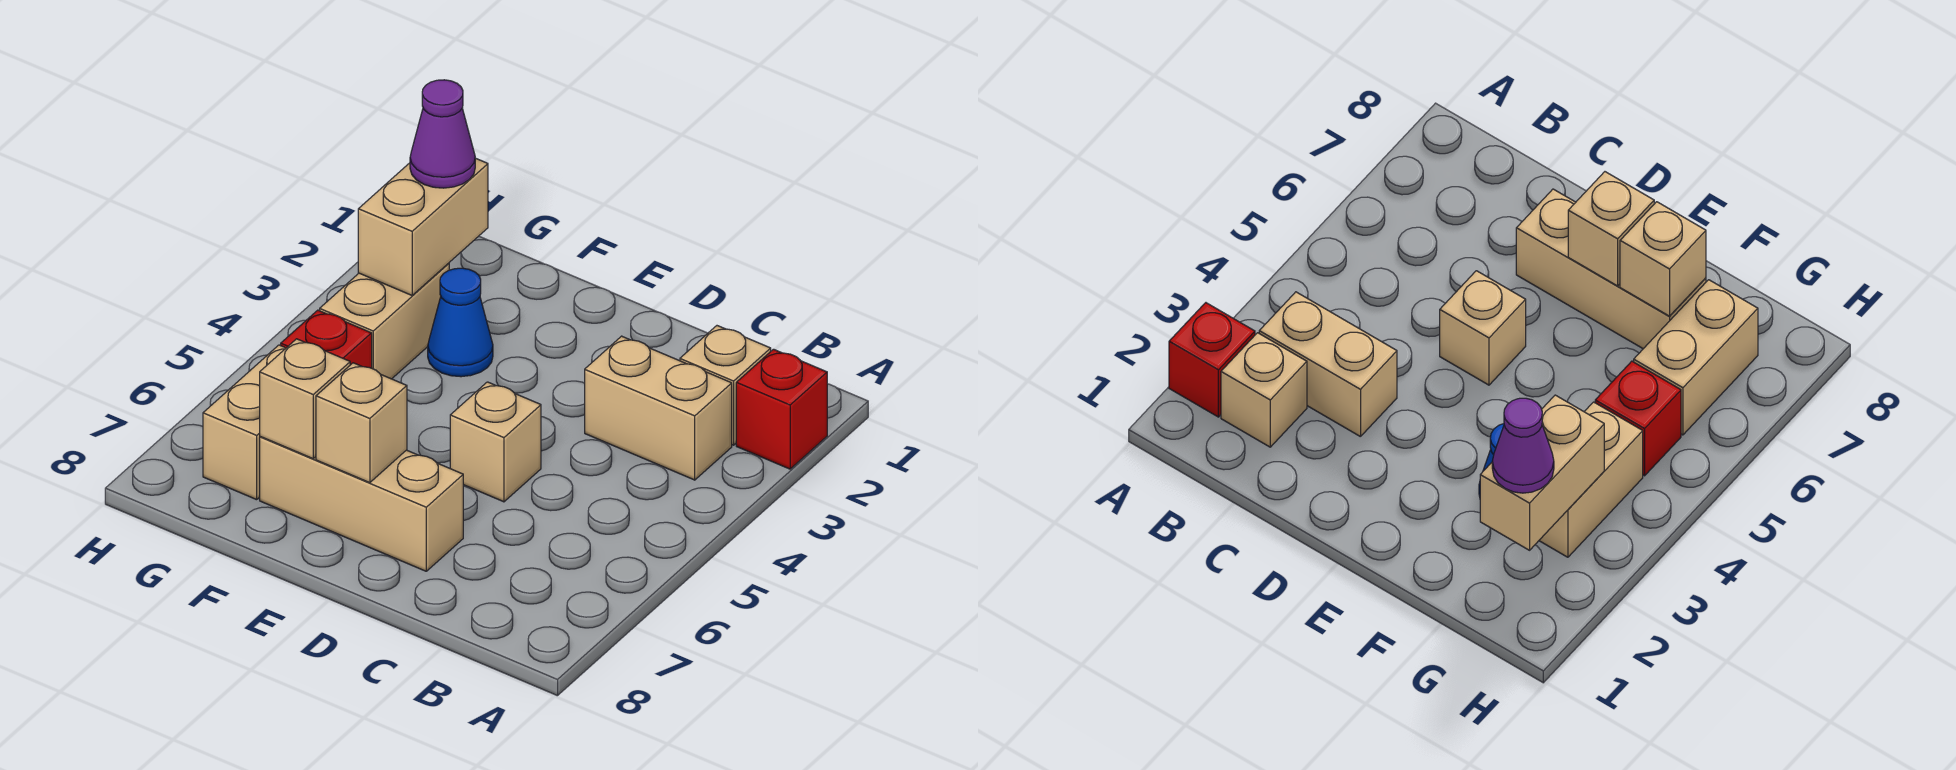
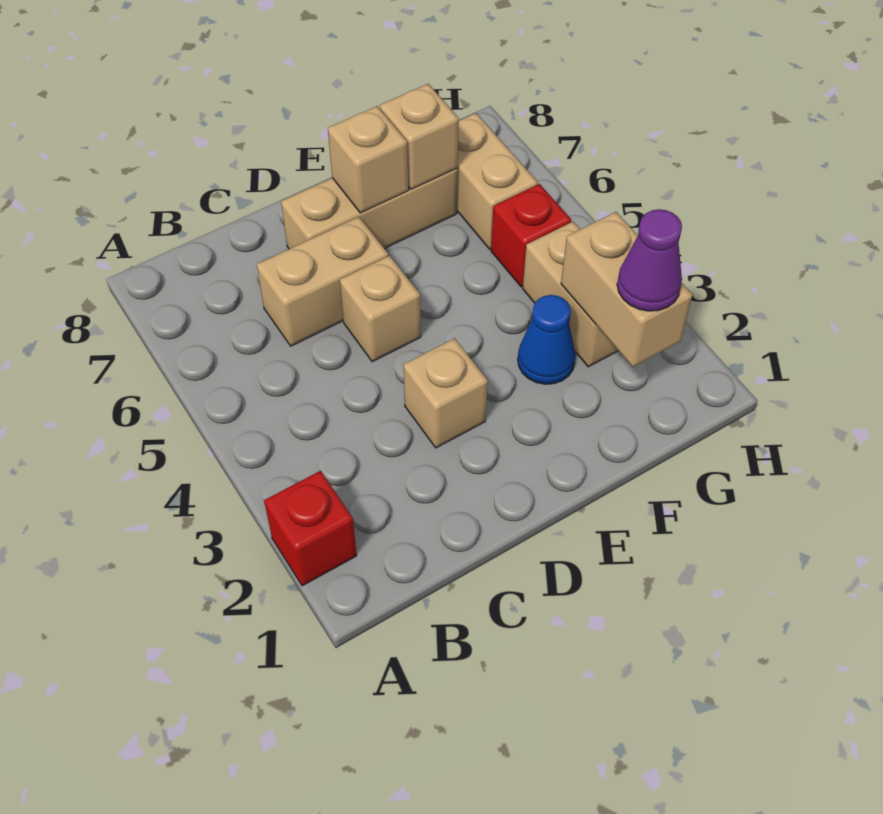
tan brick B2 level 1 -> tan brick D3 level 1
tan brick B3:C3 level 1 -> tan brick C6:D6 level 1

